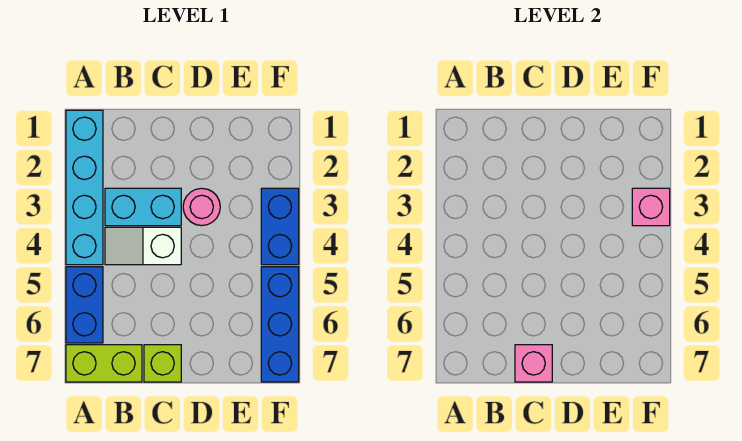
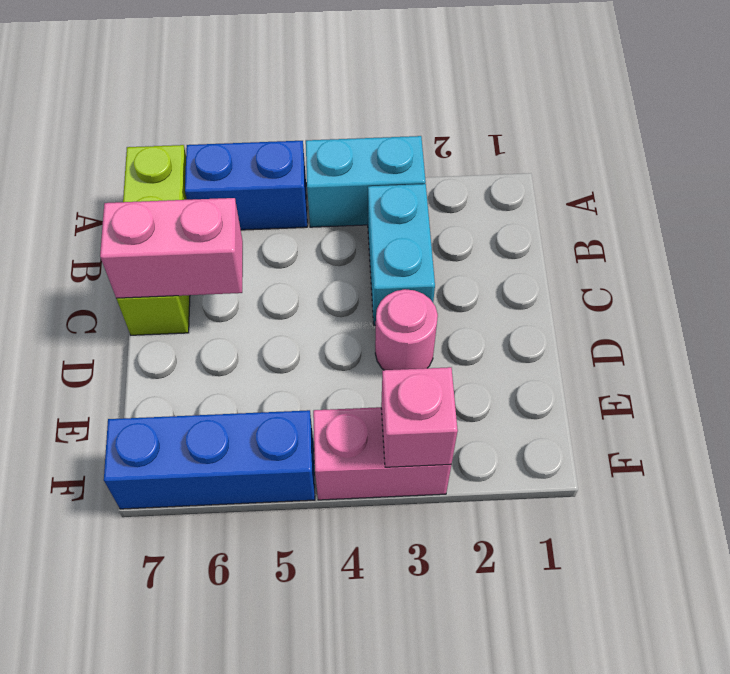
cyan brick A1:A4 level 1 -> cyan brick A3:A4 level 1
white slope B4:C4 level 1 top C -> none
pink brick C7 level 2 -> pink brick C6:C7 level 2
blue brick F3:F4 level 1 -> pink brick F3:F4 level 1

